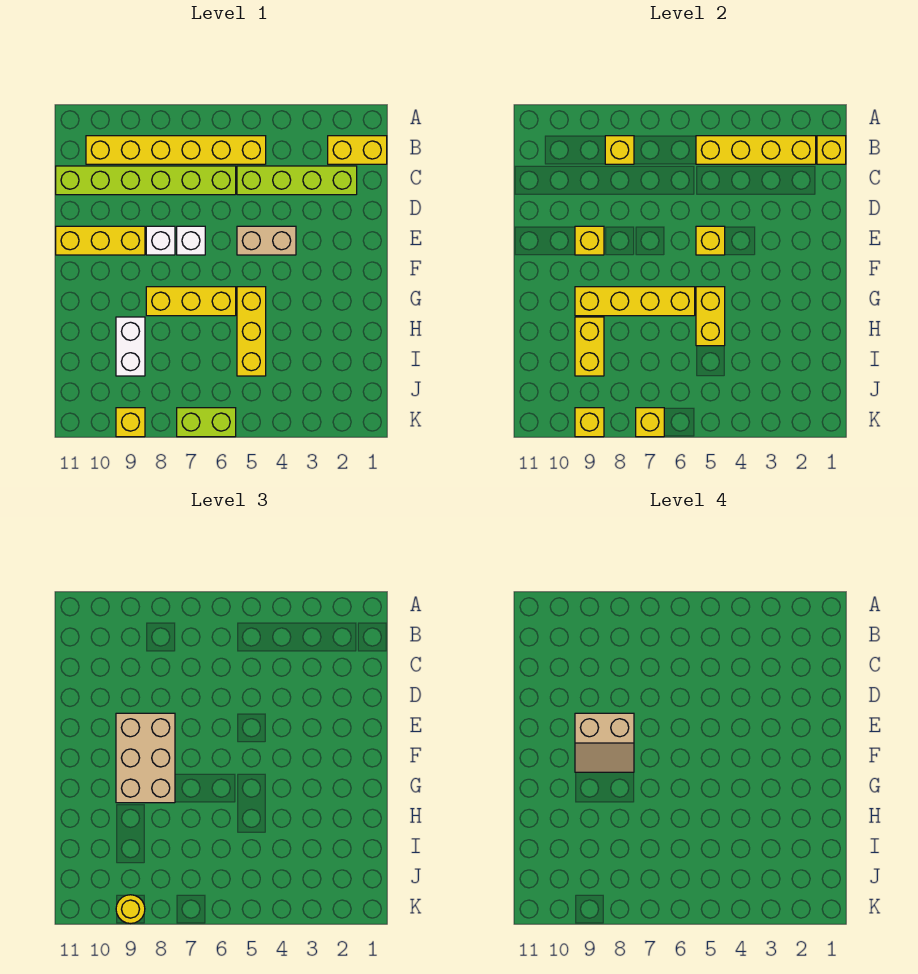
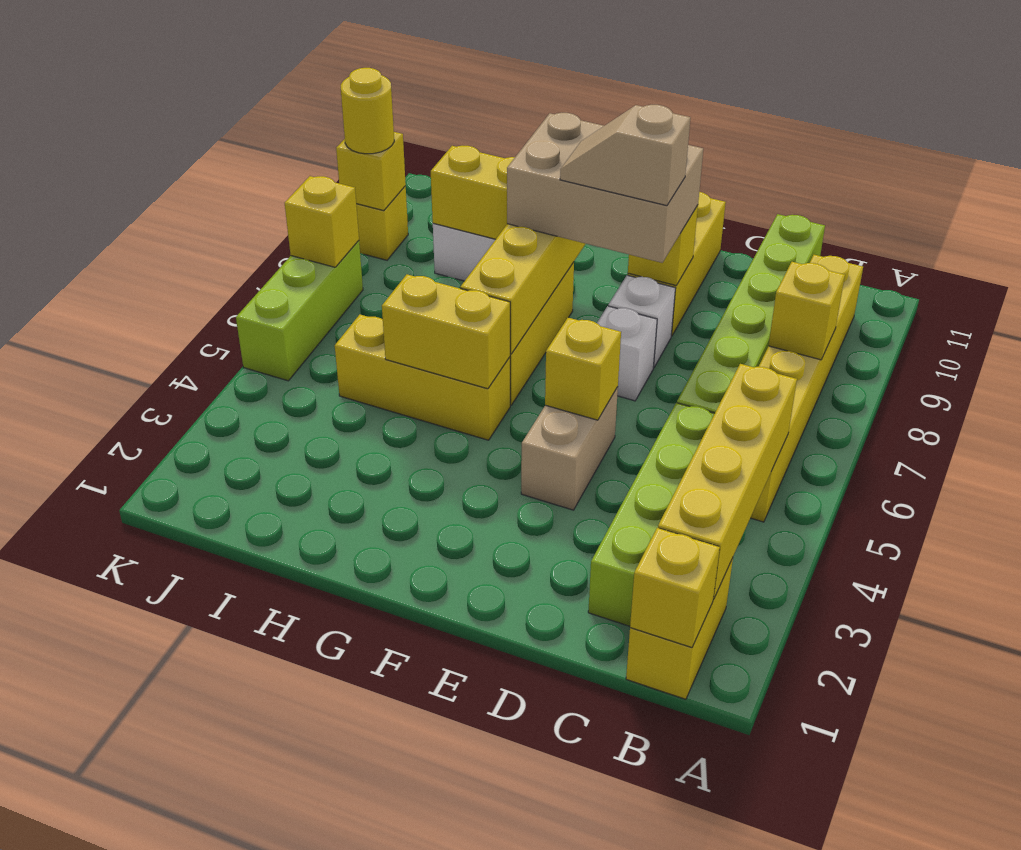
tan slope E8:F9 level 4 top E -> tan slope E8:F8 level 4 top E
lime brick K6:K7 level 1 -> lime brick K5:K7 level 1

